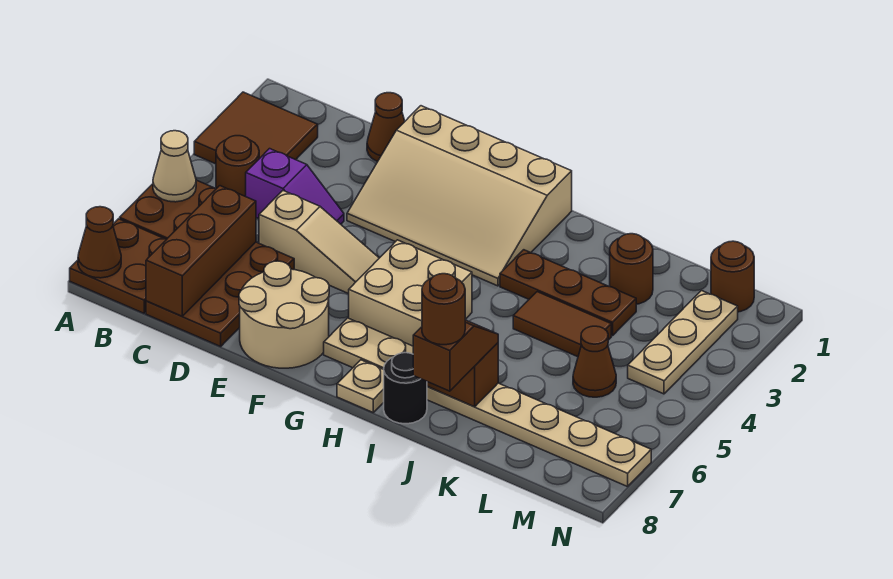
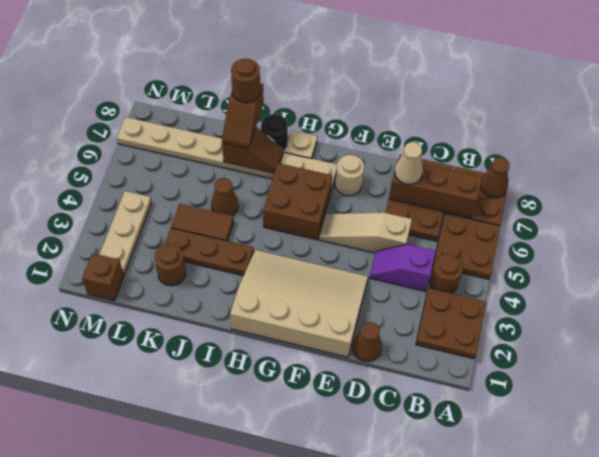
brown tile A2:B3 level 1 -> brown plate A2:B3 level 1
tan cone A5 level 2 -> tan cone D7 level 3
brown brick C6:C8 level 2 -> brown brick B7:D7 level 2
tan round brick E7:F8 level 1 -> tan round brick F7 level 1
tan brick G5:H6 level 1 -> brown brick G5:H6 level 1
brown cone L5 level 1 -> brown cone J5 level 1
brown round brick M1 level 1 -> brown brick M1 level 1

